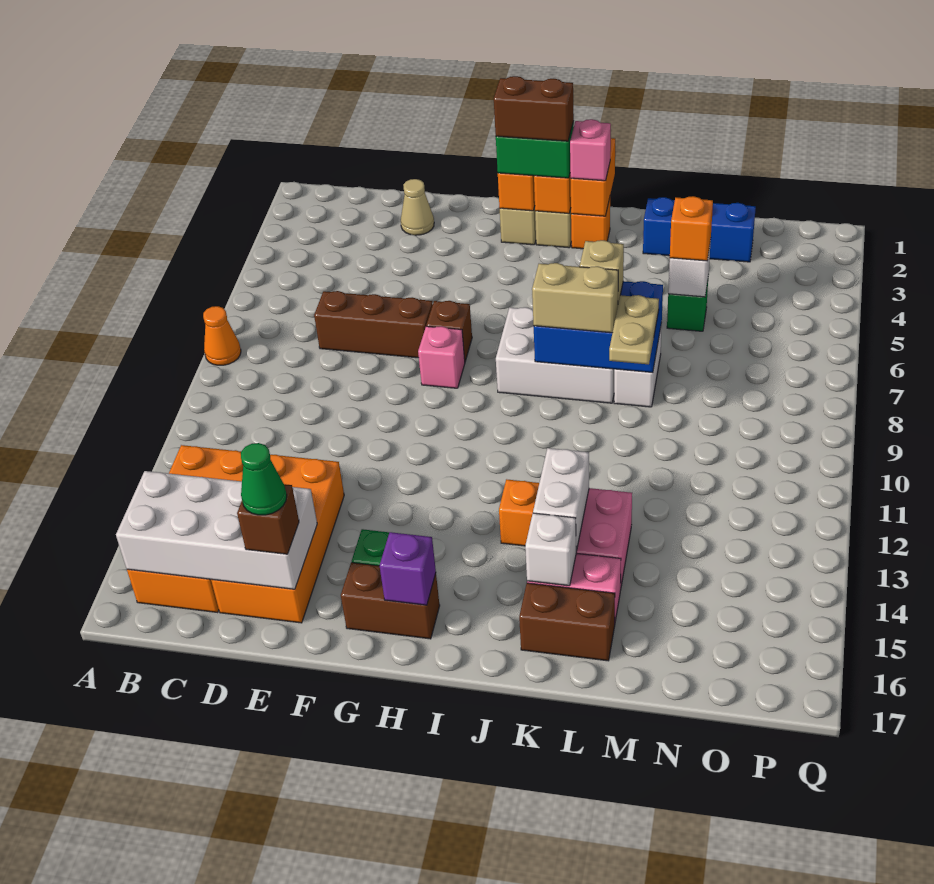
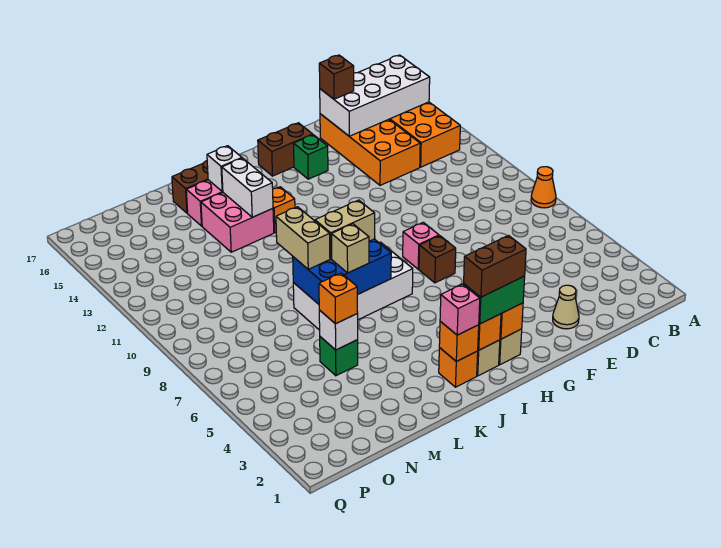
brown brick D7:F7 level 1 -> none
green cone E16 level 4 -> none
purple brick H16 level 2 -> none
orange brick J1:J2 level 2 -> orange brick J2 level 2
blue brick L2:N2 level 1 -> none
tan plate L8:L9 level 3 -> tan brick L8:L9 level 3

